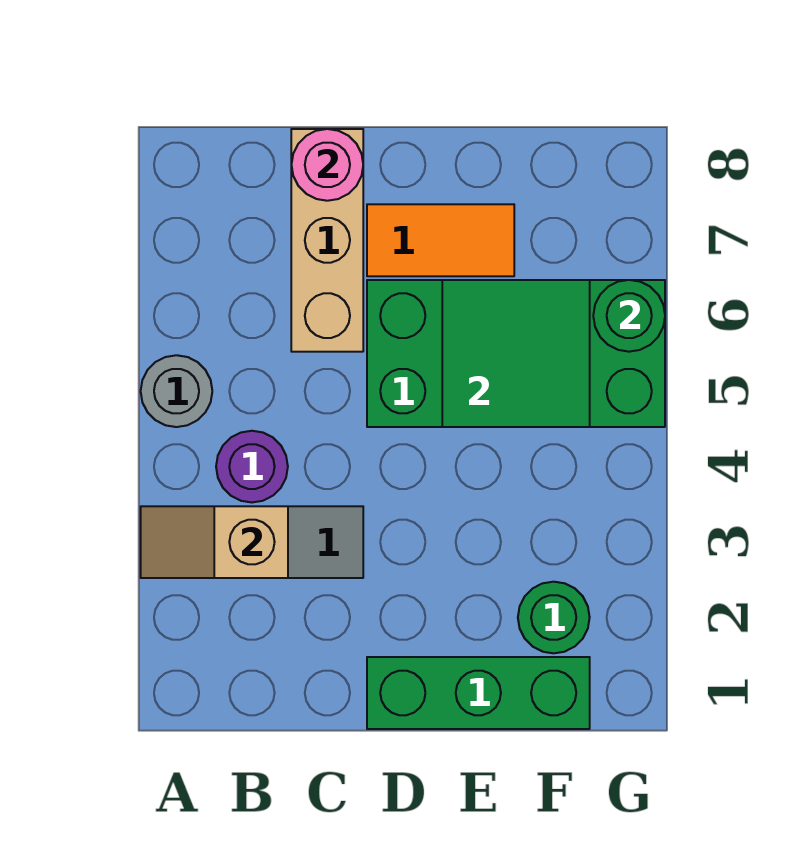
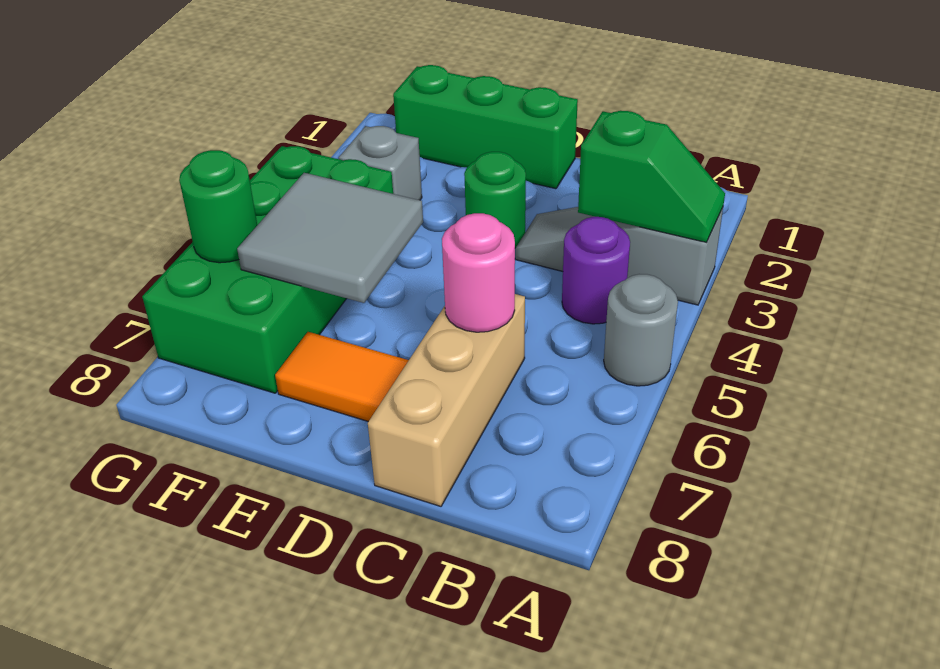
tan slope A3:B3 level 2 top B -> green slope A3:B3 level 2 top B
pink round brick C8 level 2 -> pink round brick C6 level 2
green brick D5:G6 level 1 -> green brick F4:G7 level 1
green tile E5:F6 level 2 -> grey tile E5:F6 level 2
green round brick F2 level 1 -> green round brick D3 level 1
none -> grey brick F3 level 1

